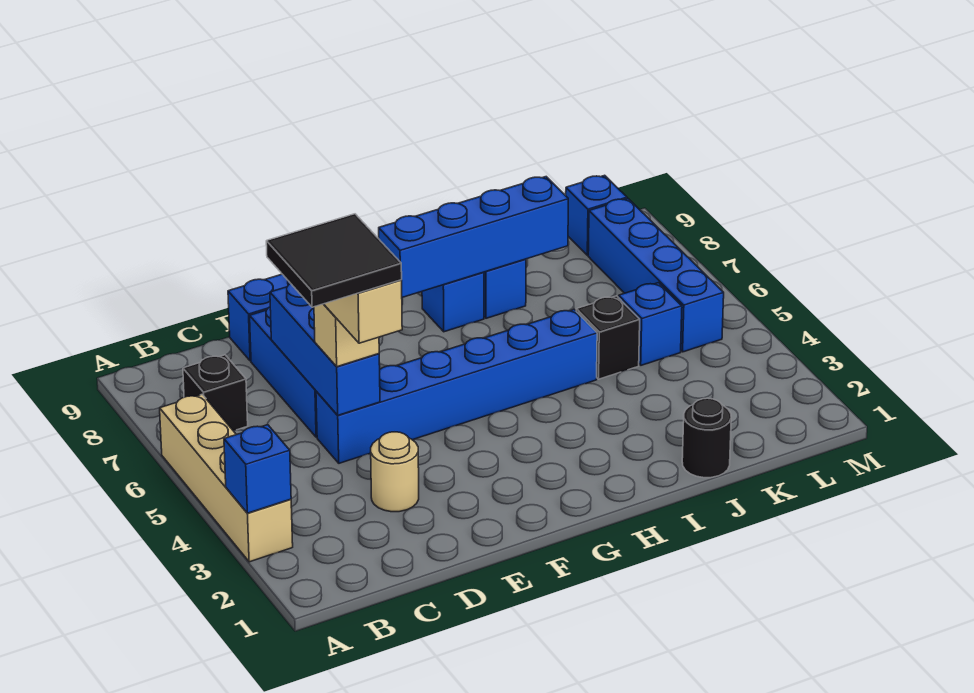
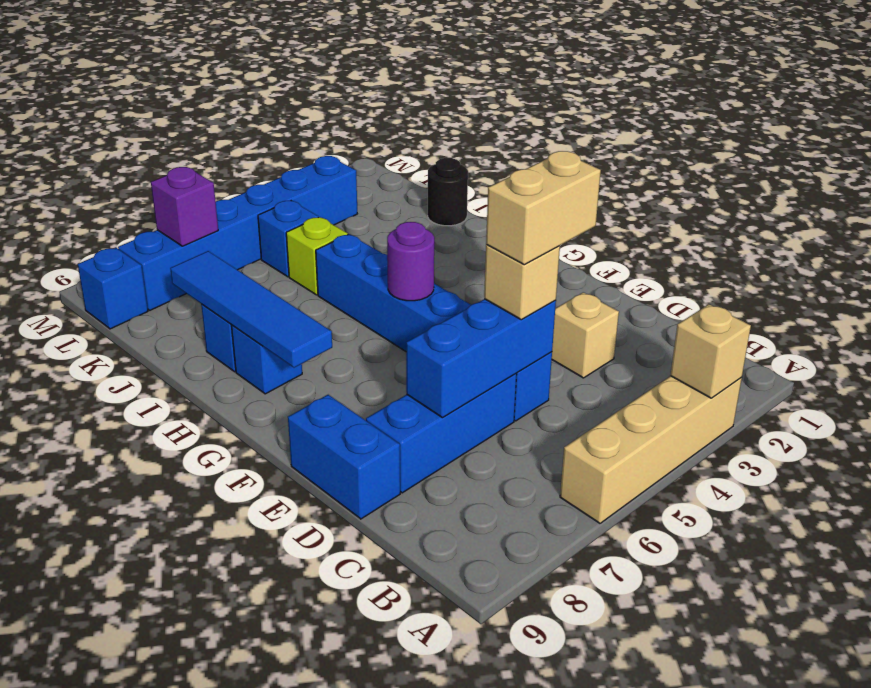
blue brick A3 level 2 -> tan brick A3 level 2
black brick B7 level 1 -> none
black tile C4:D5 level 5 -> none
tan round brick D3 level 1 -> tan brick D3 level 1
none -> purple round brick G5 level 2
blue brick G8:J8 level 2 -> blue tile G8:J8 level 2
black brick J5 level 1 -> lime brick J5 level 1
blue brick L5:L8 level 1 -> blue brick L3:L8 level 1
none -> purple brick L7 level 2

